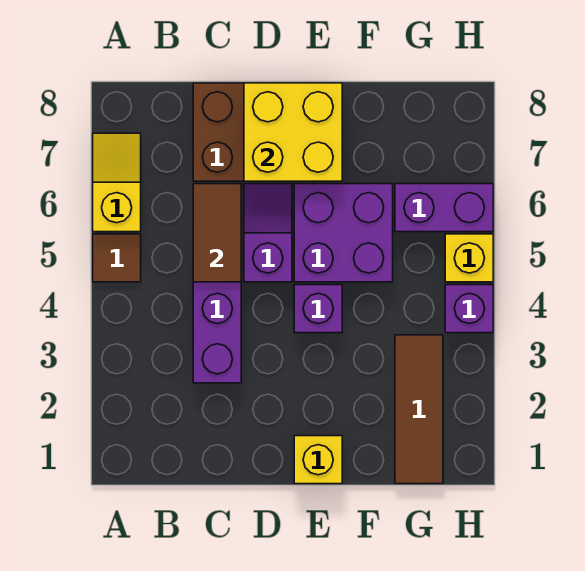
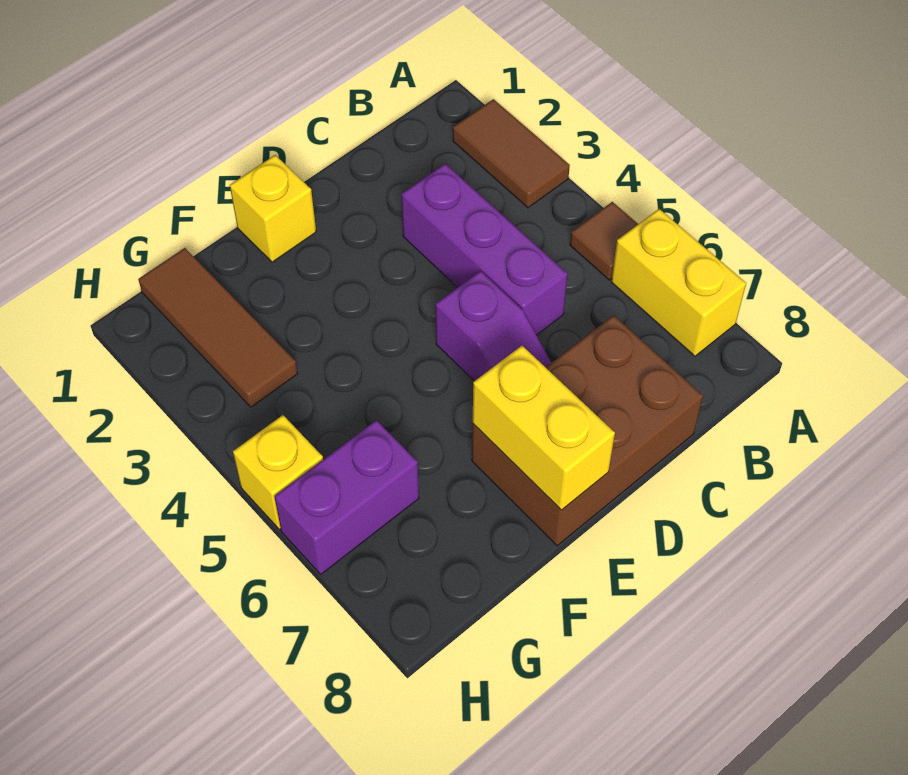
yellow slope A6:A7 level 1 top 6 -> yellow brick A6:A7 level 1
brown tile C5:C6 level 2 -> brown tile A2:A3 level 1
yellow brick D7:E8 level 2 -> yellow brick E7:E8 level 2
purple brick E4 level 1 -> none
purple brick E5:F6 level 1 -> none
purple brick H4 level 1 -> none

